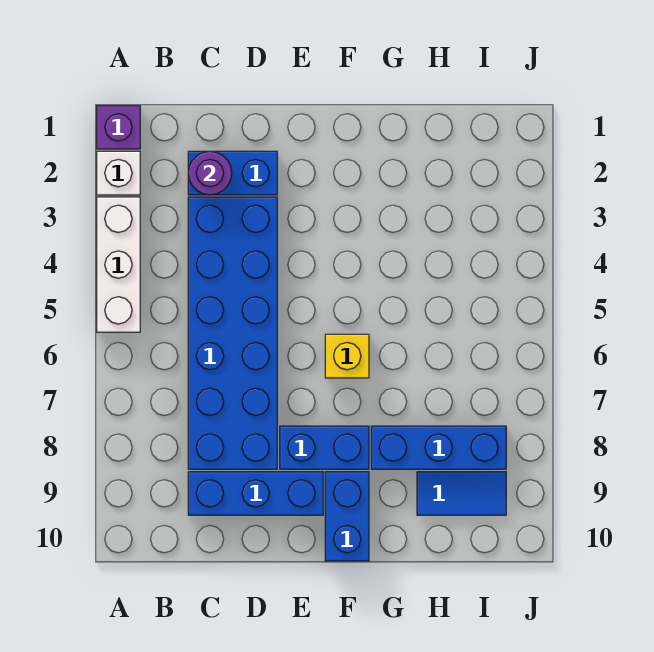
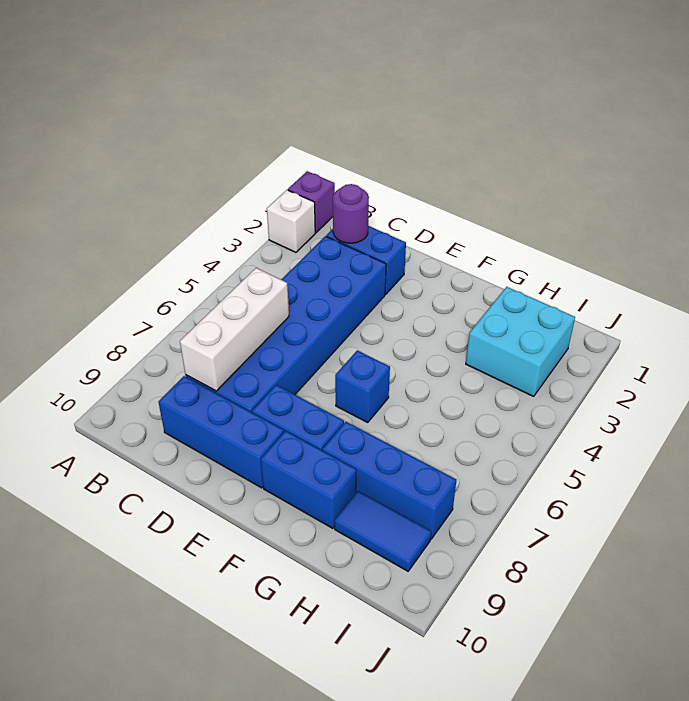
white brick A3:A5 level 1 -> white brick C6:C8 level 2
yellow brick F6 level 1 -> blue brick F6 level 1
blue brick F9:F10 level 1 -> blue brick F9:G9 level 1
none -> cyan brick H2:I3 level 1

